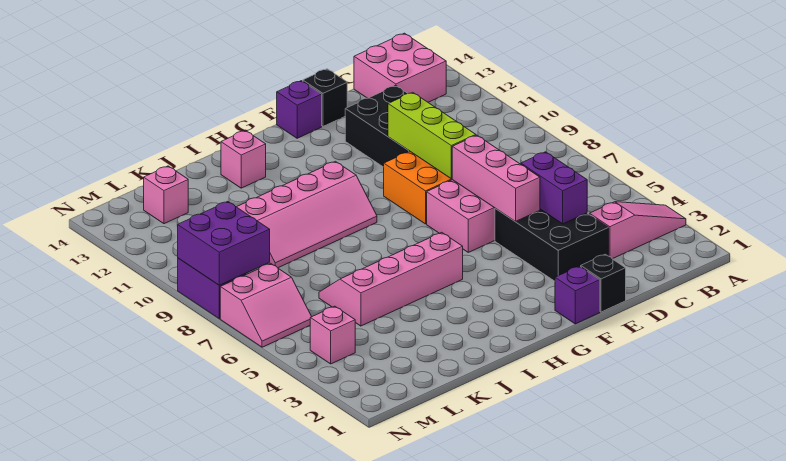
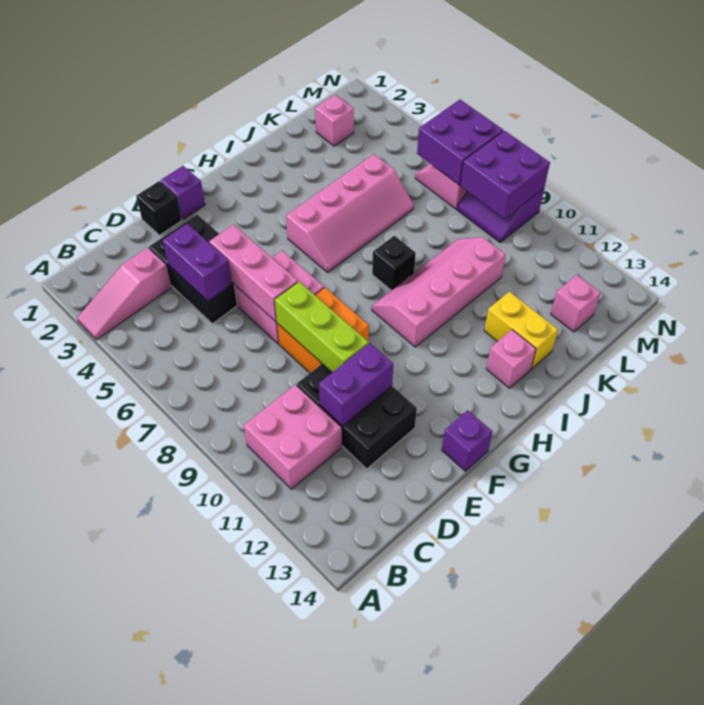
pink brick B13:C14 level 1 -> pink brick B10:C11 level 1
none -> purple brick D11:E11 level 2
black brick E14 level 1 -> black brick I8 level 1
none -> yellow brick J12:J13 level 1
pink brick M4 level 1 -> pink brick L2 level 1
none -> purple brick M6:N7 level 2

